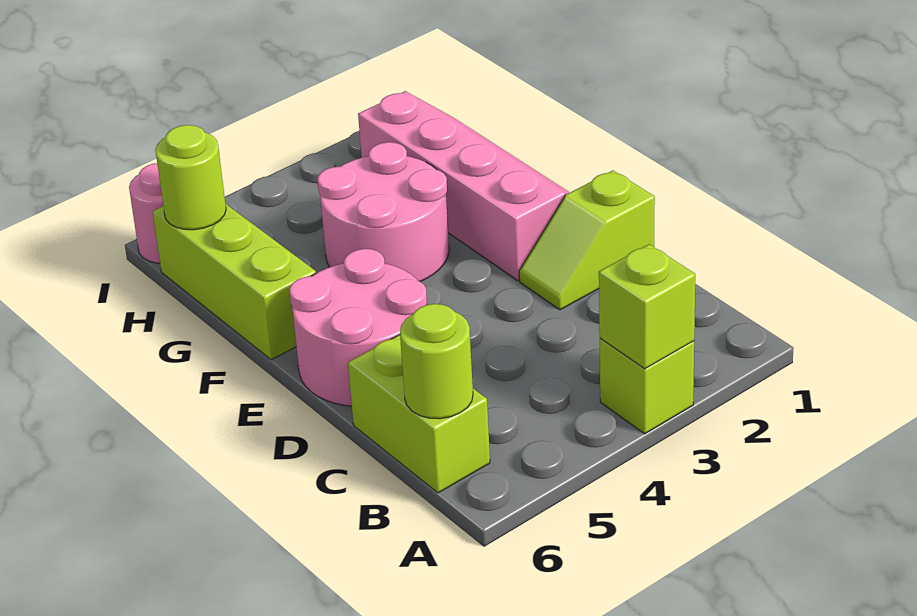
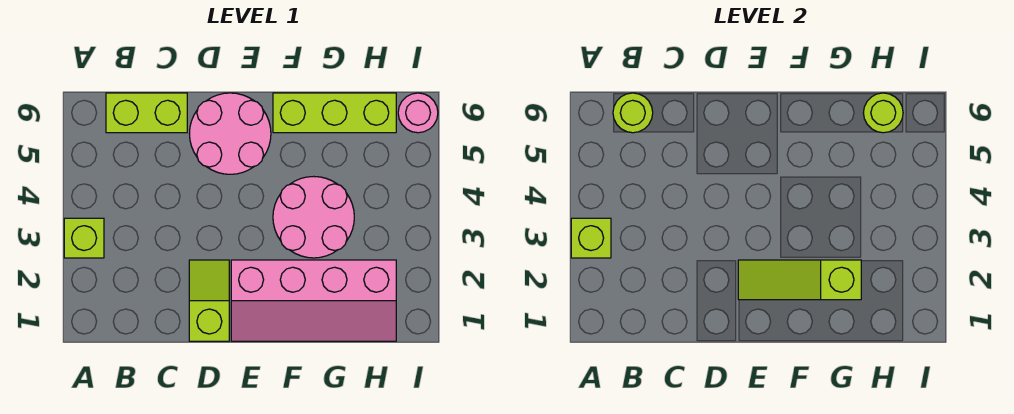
none -> lime slope E2:G2 level 2 top G

